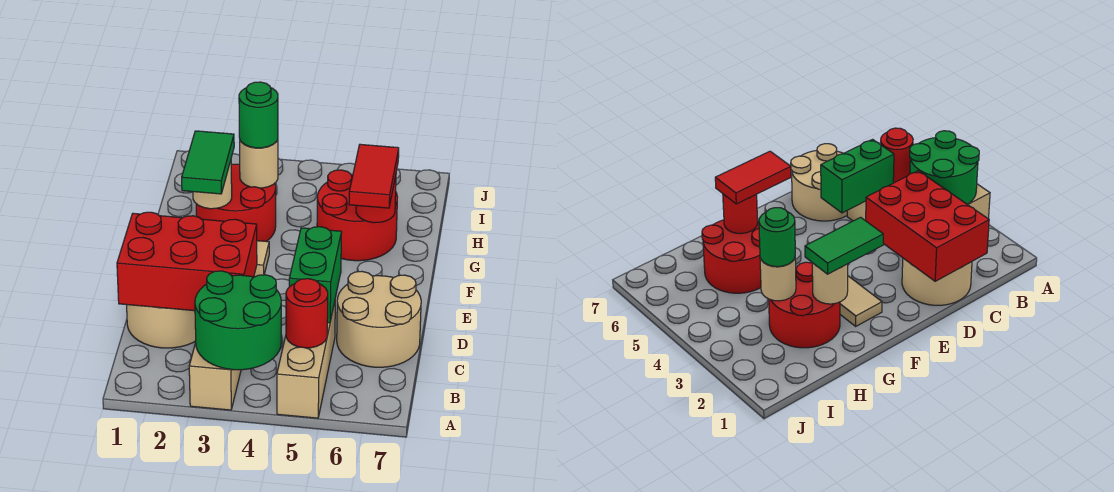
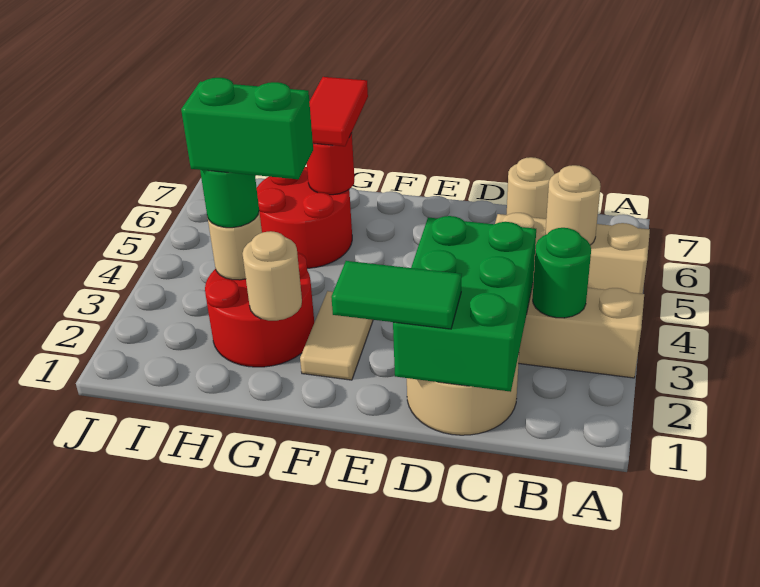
green round brick A3:B4 level 2 -> green round brick B3 level 2
red round brick B5 level 2 -> tan round brick B5 level 2
red brick C1:D3 level 2 -> green brick C1:D3 level 2
green brick C5:D5 level 2 -> green brick G3:H3 level 4
tan round brick C6:D7 level 1 -> tan round brick C7 level 1
green tile F2:G2 level 3 -> green tile D1:E1 level 3
red tile F6:G6 level 3 -> red tile G6:G7 level 3

